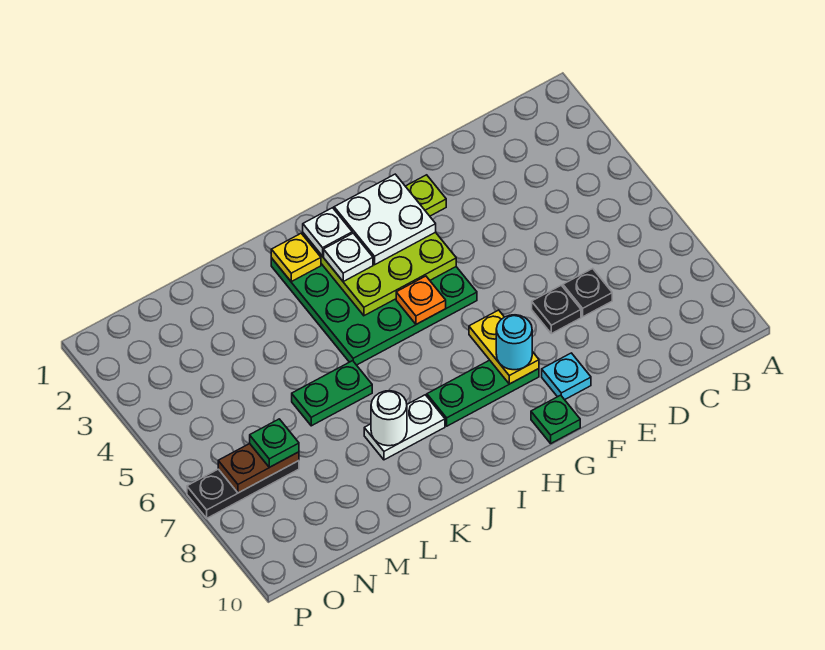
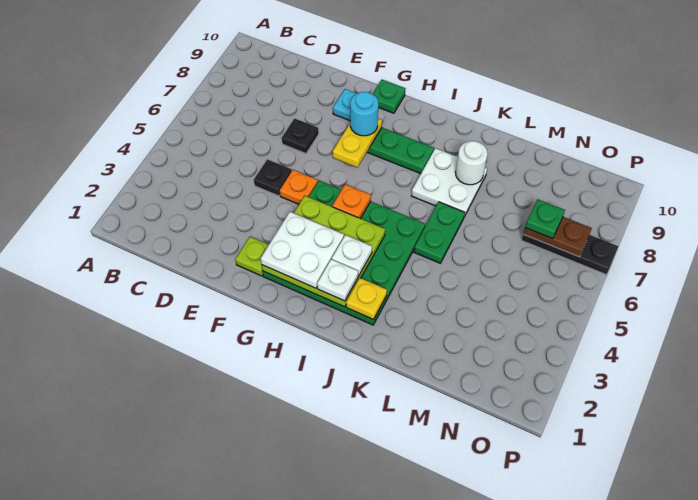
black plate D7 level 1 -> black plate E5 level 1
none -> orange plate F5 level 1
white plate J8:K8 level 1 -> white plate J7:K8 level 1
green plate K6:L6 level 1 -> green plate K5:K6 level 1

